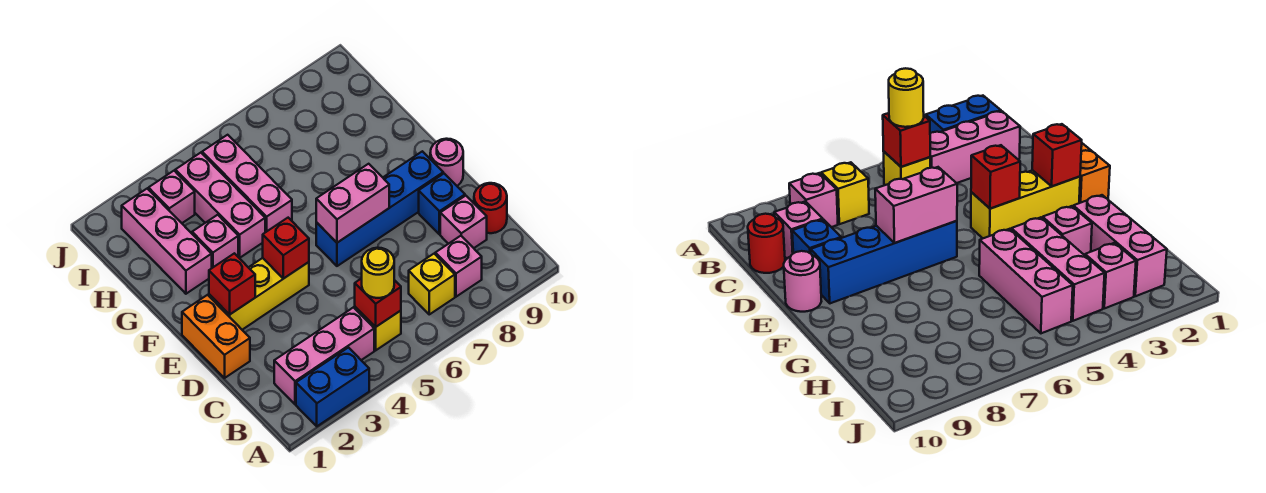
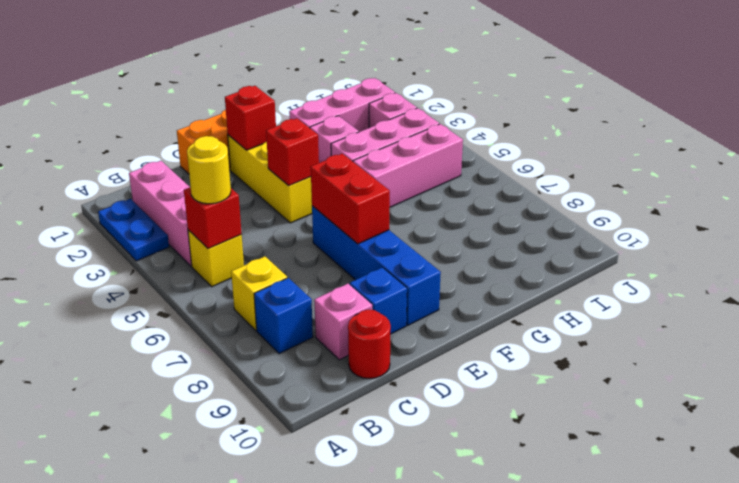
blue brick A2:A3 level 1 -> blue plate A2:A3 level 1
pink brick B8 level 1 -> blue brick B8 level 1
pink brick E6:E7 level 2 -> red brick E6:E7 level 2
pink round brick E10 level 1 -> none

